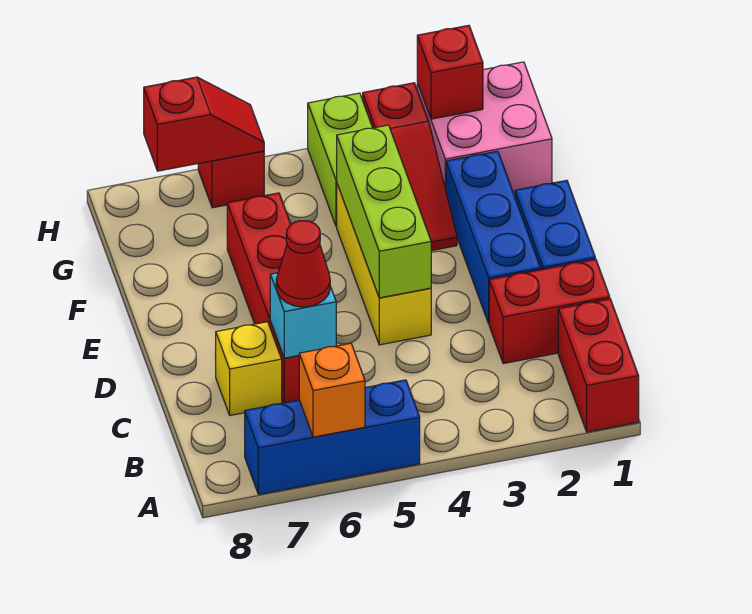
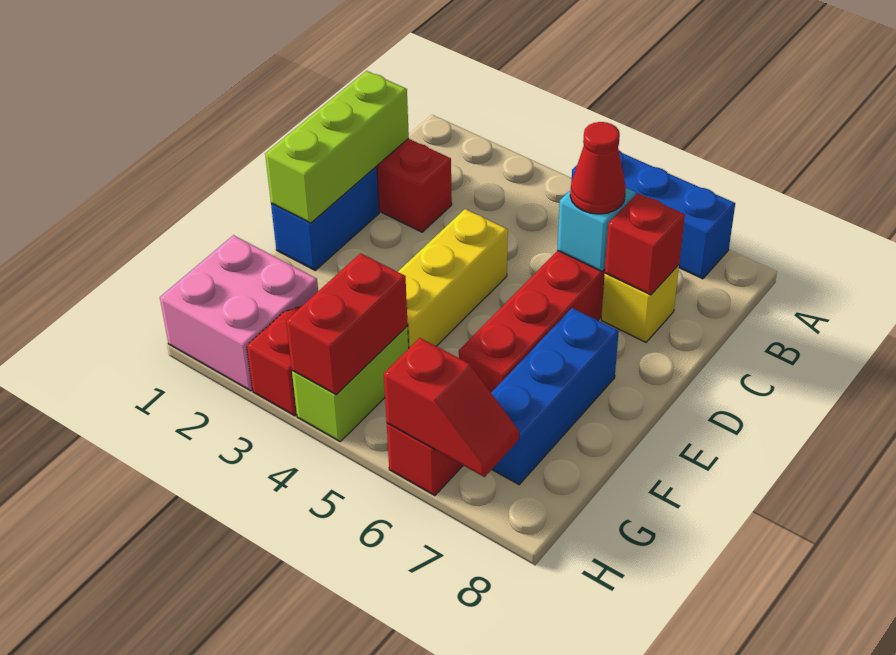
red brick A1:B1 level 1 -> red brick G4:H4 level 2
orange brick A6 level 2 -> none
blue brick D2:F2 level 1 -> blue brick E7:G7 level 1
lime brick D4:F4 level 2 -> lime brick C1:E1 level 2
red brick H2 level 2 -> red brick C7 level 2
red slope H6:H7 level 2 top 7 -> red slope H6:H7 level 2 top 6

